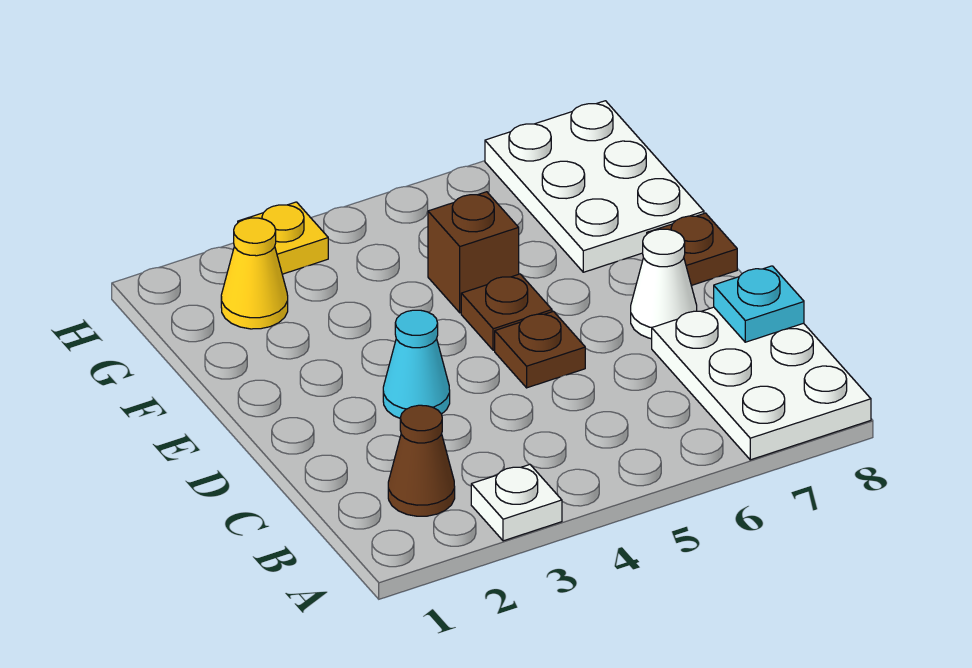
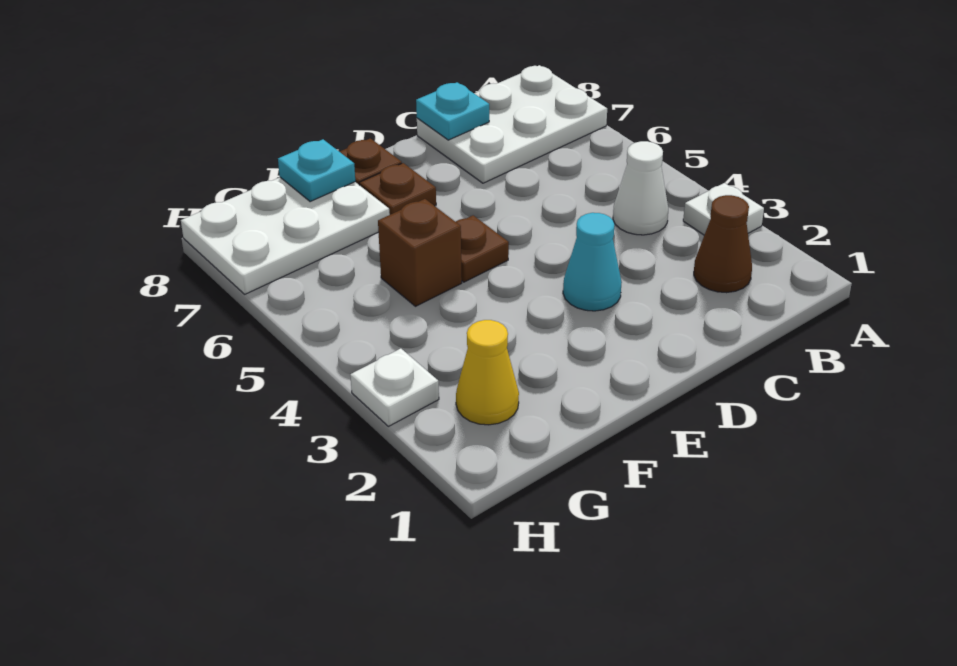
brown plate D5 level 1 -> brown plate E7 level 1
white cone D7 level 1 -> white cone B4 level 1
none -> cyan plate F8 level 2
yellow plate H3 level 1 -> white plate H3 level 1

